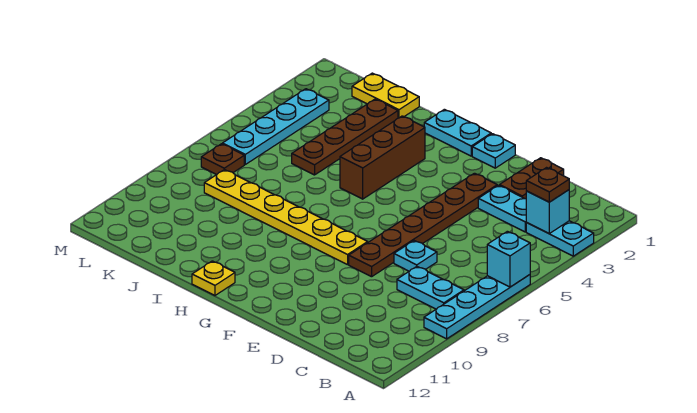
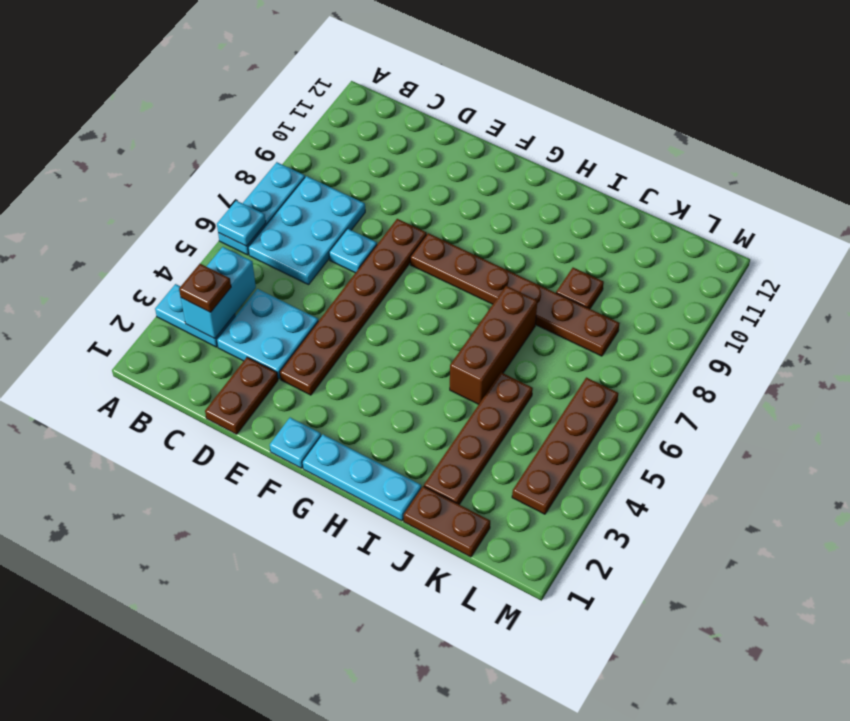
cyan plate A6:A9 level 1 -> cyan plate A6:A8 level 1
cyan brick A6 level 2 -> cyan plate A6 level 2
cyan brick B3 level 2 -> cyan brick B3:B4 level 2
cyan plate B8:C8 level 1 -> cyan plate B6:C8 level 1
cyan plate C3:D3 level 1 -> cyan plate C3:D4 level 1
yellow plate F8:K8 level 1 -> brown plate F8:K8 level 1
cyan plate G1:H1 level 1 -> cyan plate G1:I1 level 1
brown brick H3:H5 level 1 -> brown brick I5:I7 level 1
yellow plate H12 level 1 -> none
yellow plate J1:K1 level 1 -> brown plate J1:K1 level 1
cyan plate L3:L6 level 1 -> brown plate L3:L6 level 1
brown plate L7 level 1 -> brown plate J9 level 1

